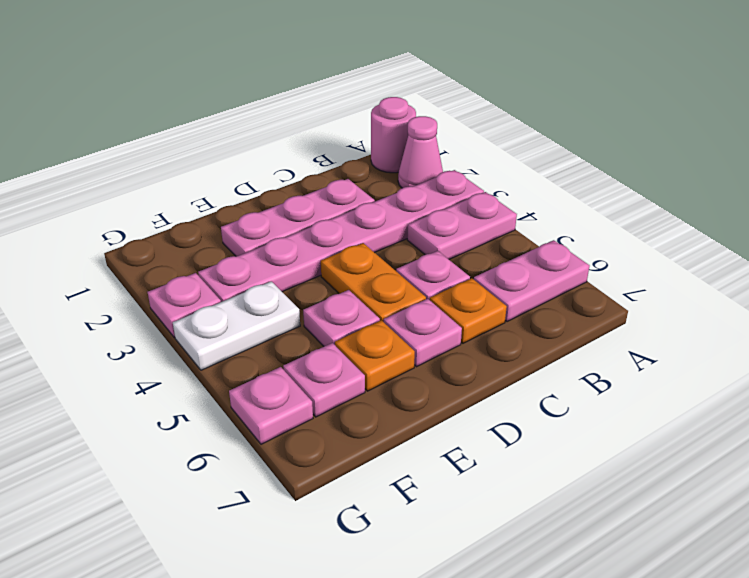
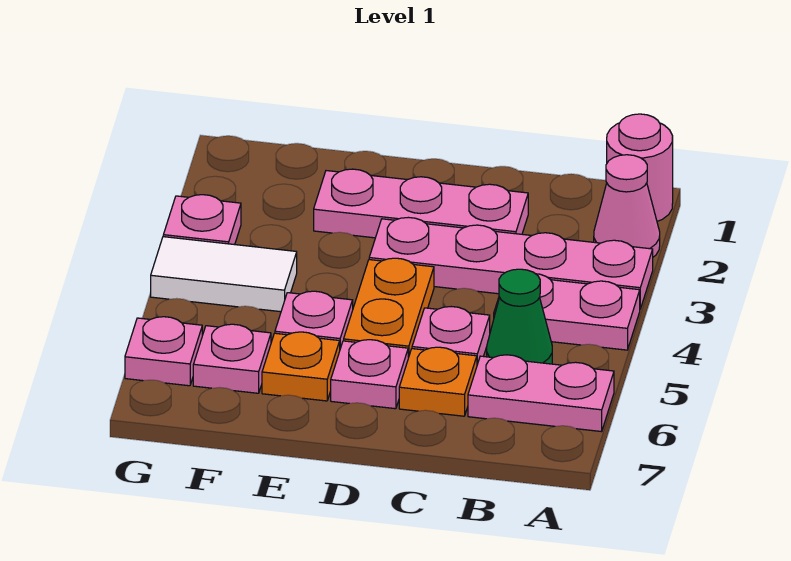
pink plate A3:F3 level 1 -> pink plate A3:D3 level 1
none -> green cone B5 level 1
white plate F4:G4 level 1 -> white tile F4:G4 level 1

